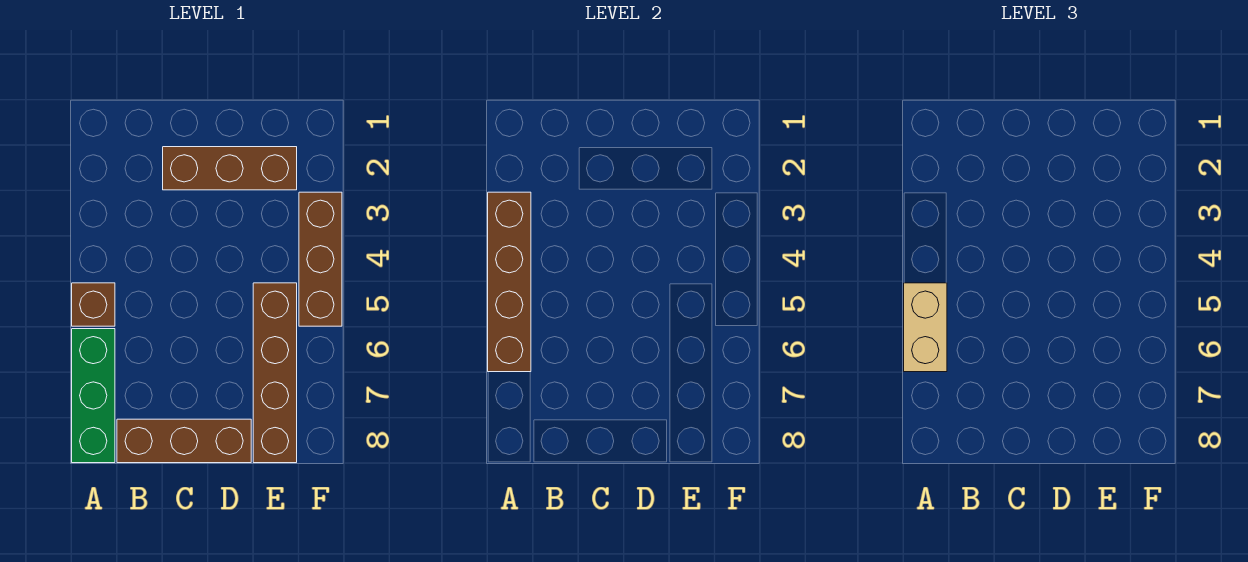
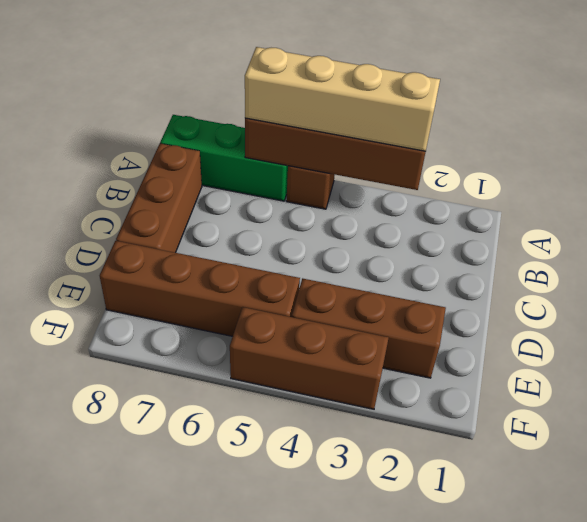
tan brick A5:A6 level 3 -> tan brick A3:A6 level 3
brown brick C2:E2 level 1 -> brown brick E2:E4 level 1

